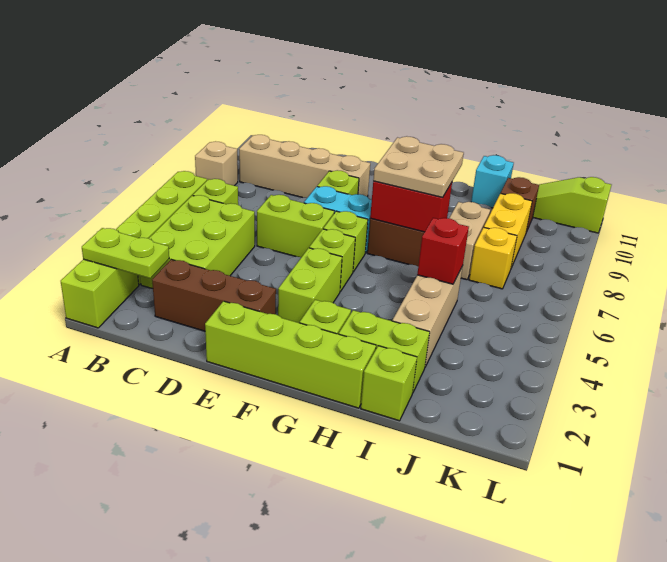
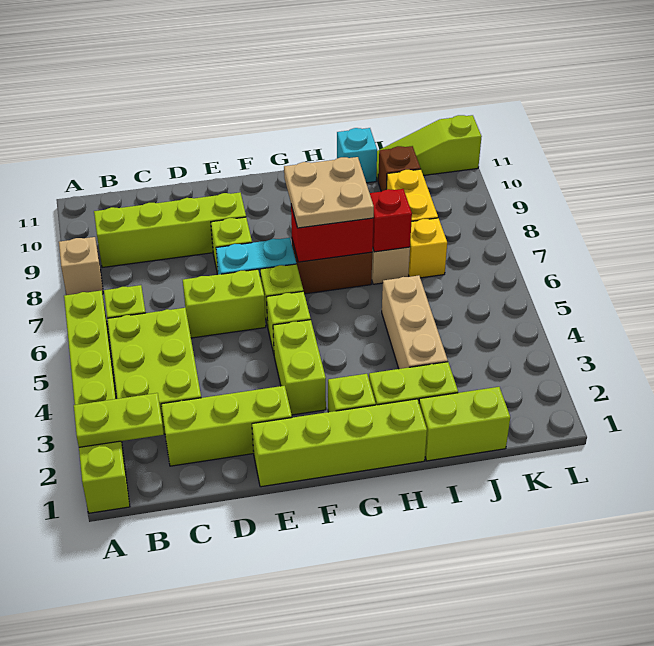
tan brick B9:E9 level 1 -> lime brick B9:E9 level 1
brown brick C2:E2 level 1 -> lime brick C2:E2 level 1
lime brick I1 level 1 -> lime brick I1:J1 level 1
red brick I5 level 2 -> red brick I7 level 2

